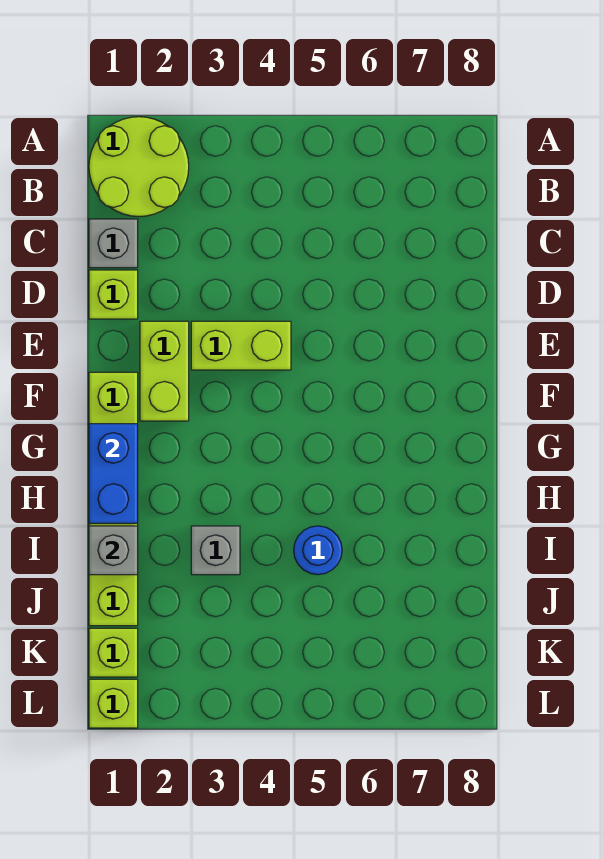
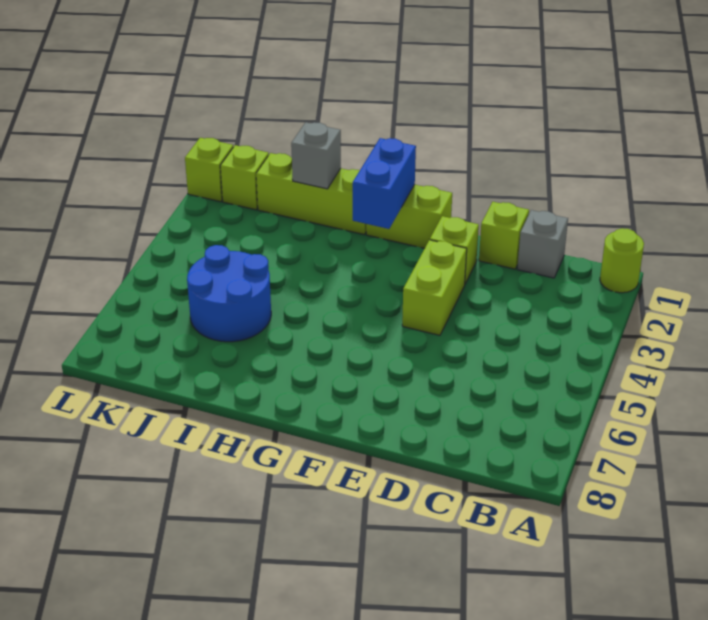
lime round brick A1:B2 level 1 -> lime round brick A1 level 1
lime brick E2:F2 level 1 -> lime brick E2 level 1
blue brick G1:H1 level 2 -> blue brick G1:G2 level 2
grey brick I3 level 1 -> none
blue round brick I5 level 1 -> blue round brick I5:J6 level 1

